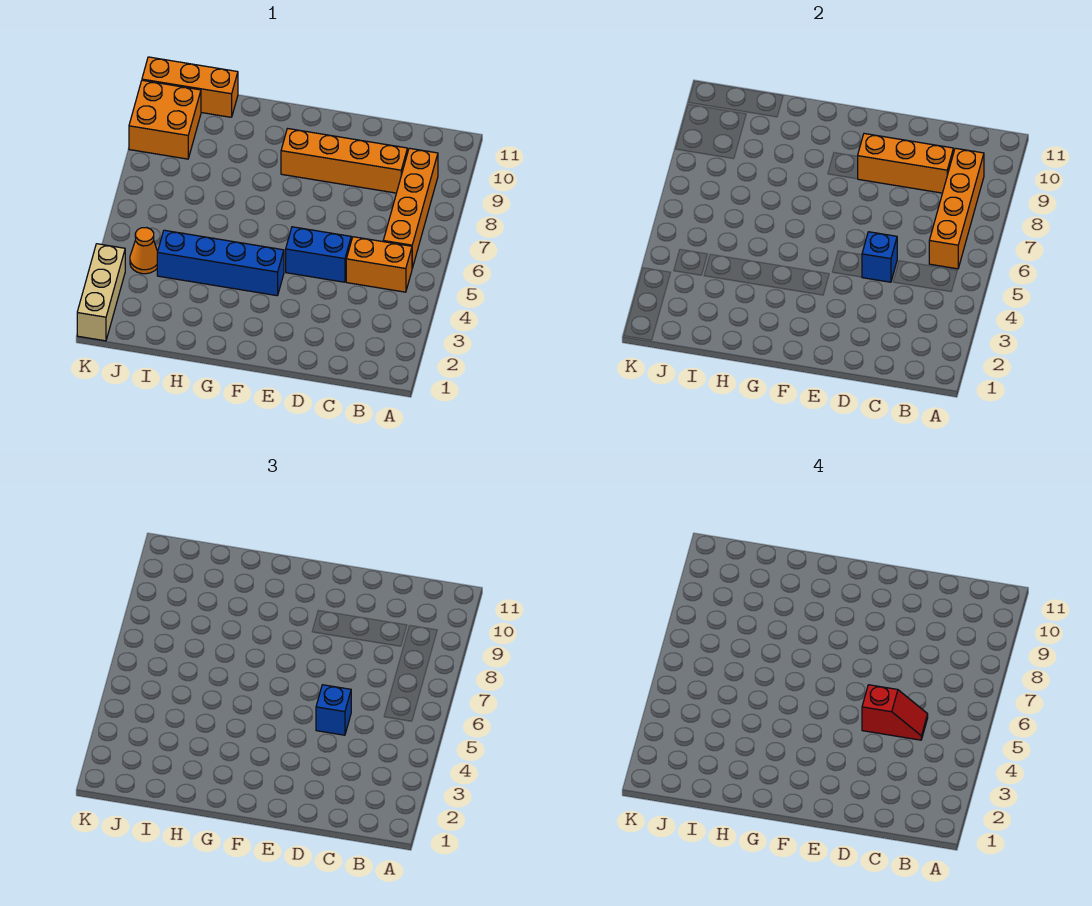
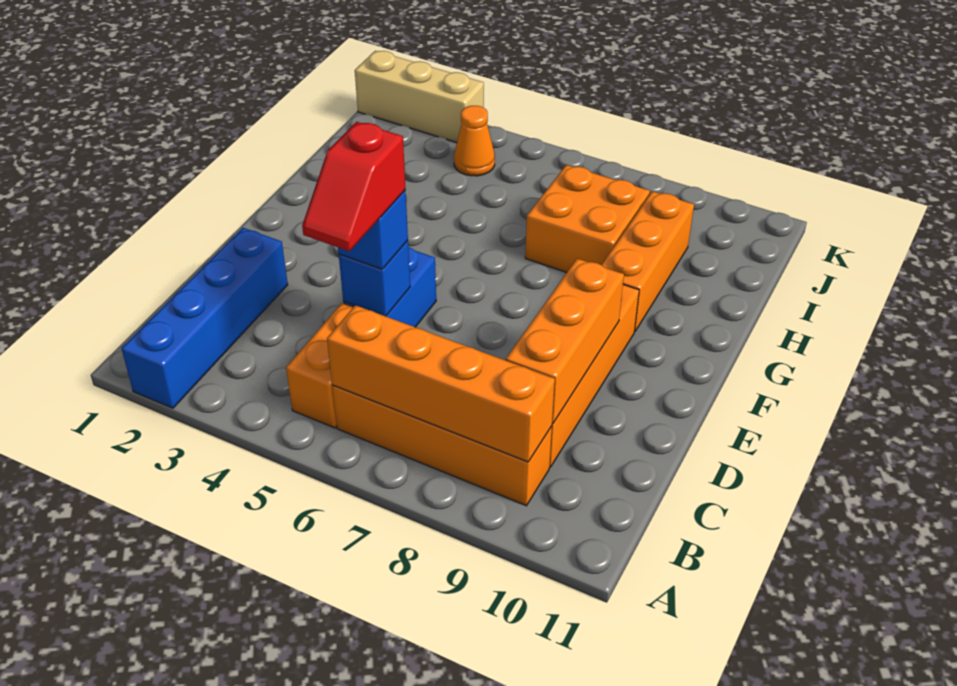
blue brick F4:I4 level 1 -> blue brick A2:D2 level 1
orange brick I11:K11 level 1 -> orange brick G9:I9 level 1
orange brick J9:K10 level 1 -> orange brick H7:I8 level 1

